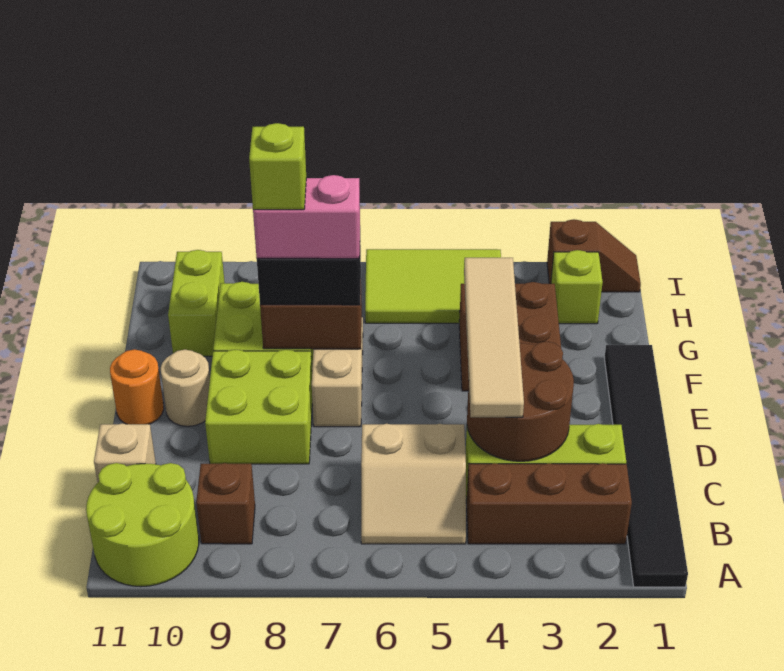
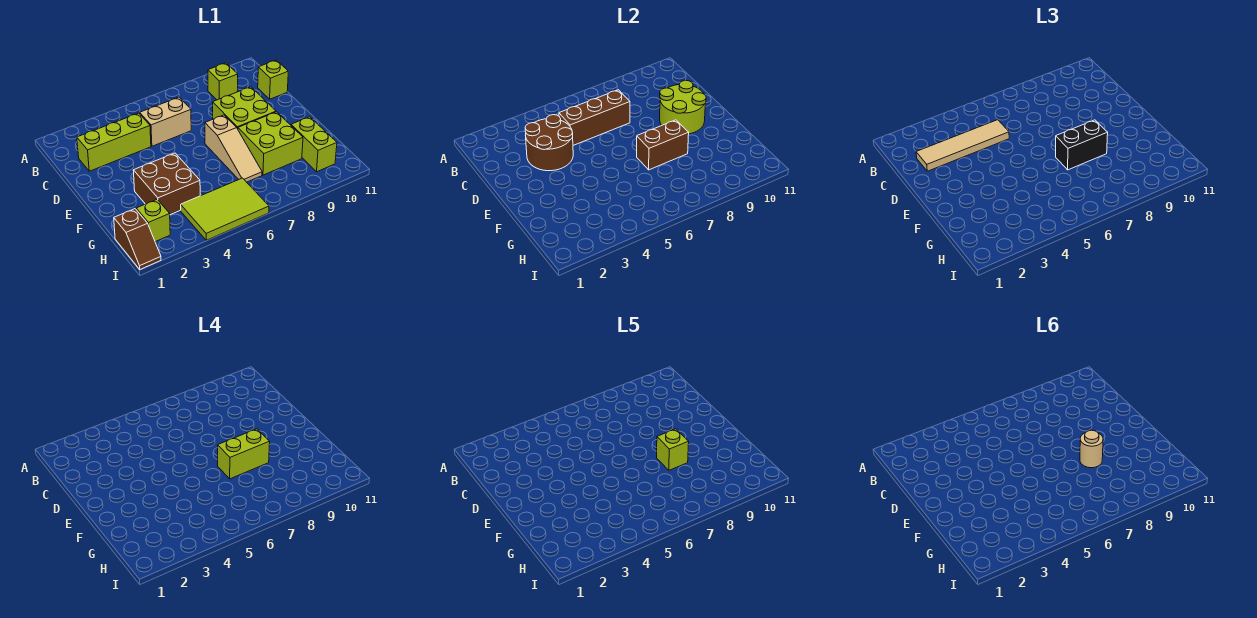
black tile A1:F1 level 1 -> none
lime round brick A10:B11 level 1 -> lime round brick D9:E10 level 2
brown brick B2:B4 level 1 -> brown brick C5:C7 level 2
brown brick B9 level 1 -> lime brick B9 level 1
tan tile C4:F4 level 3 -> tan tile C2:C5 level 3
tan brick C11 level 1 -> lime brick C11 level 1
tan round brick E10 level 1 -> tan round brick F8 level 6
orange round brick E11 level 1 -> none
pink brick F7:F8 level 4 -> lime brick F7:F8 level 4
brown slope I1:I2 level 1 top 2 -> brown slope H1:I1 level 1 top H

